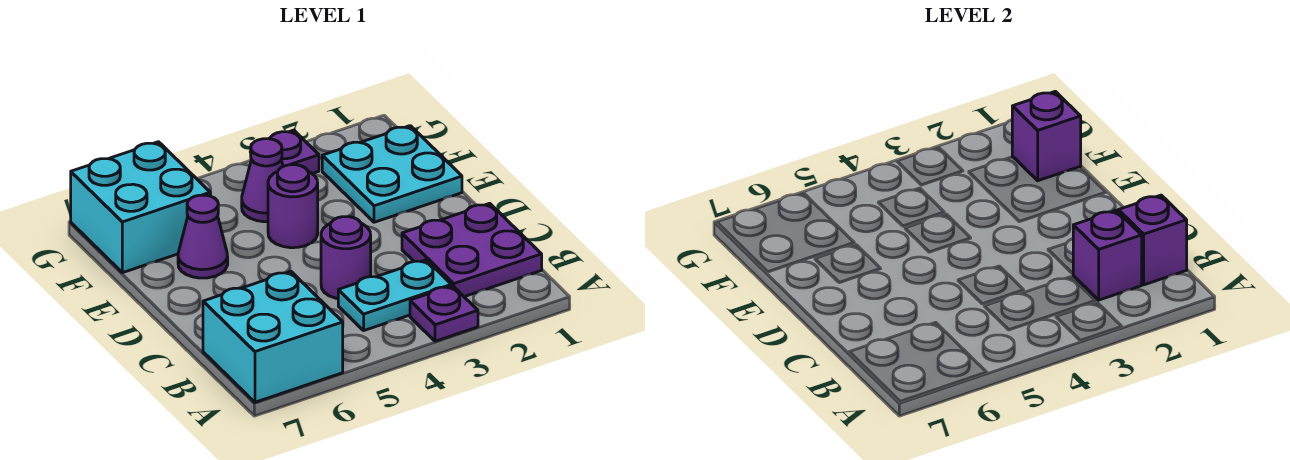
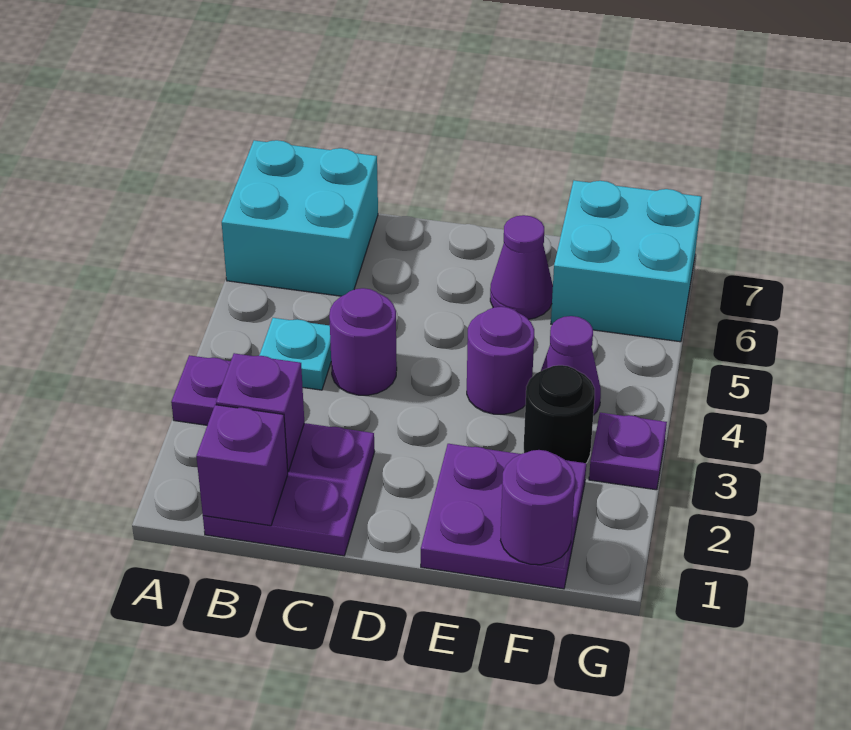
cyan plate B3:B4 level 1 -> cyan plate B4 level 1
cyan plate E1:F2 level 1 -> purple plate E1:F2 level 1
purple brick F1 level 2 -> purple round brick F1 level 2
none -> black round brick F3 level 1

